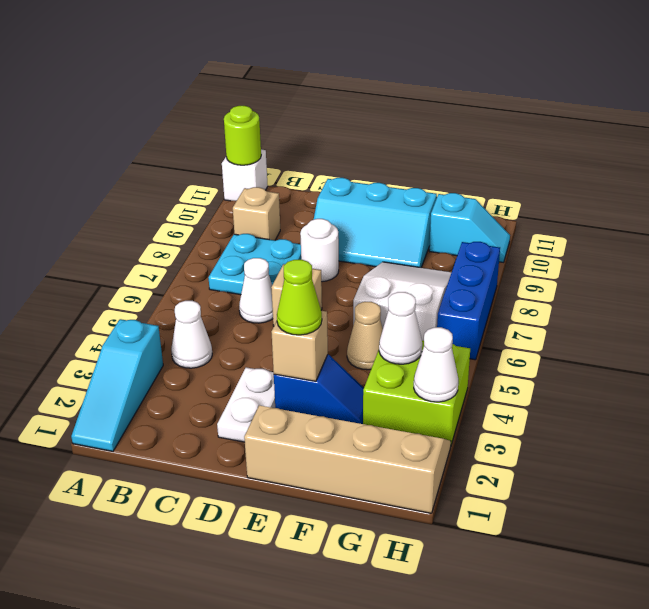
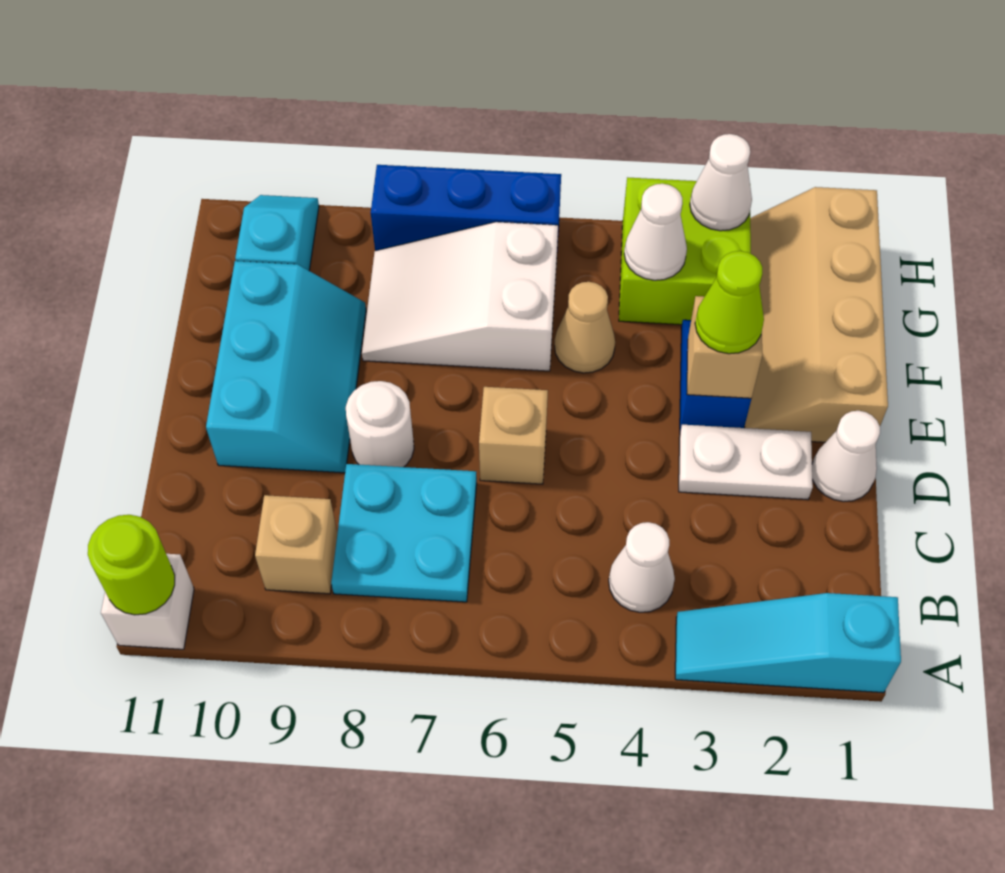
cyan slope A1:A3 level 1 top 3 -> cyan slope A1:A3 level 1 top 1
white cone C6 level 1 -> white cone D1 level 1

